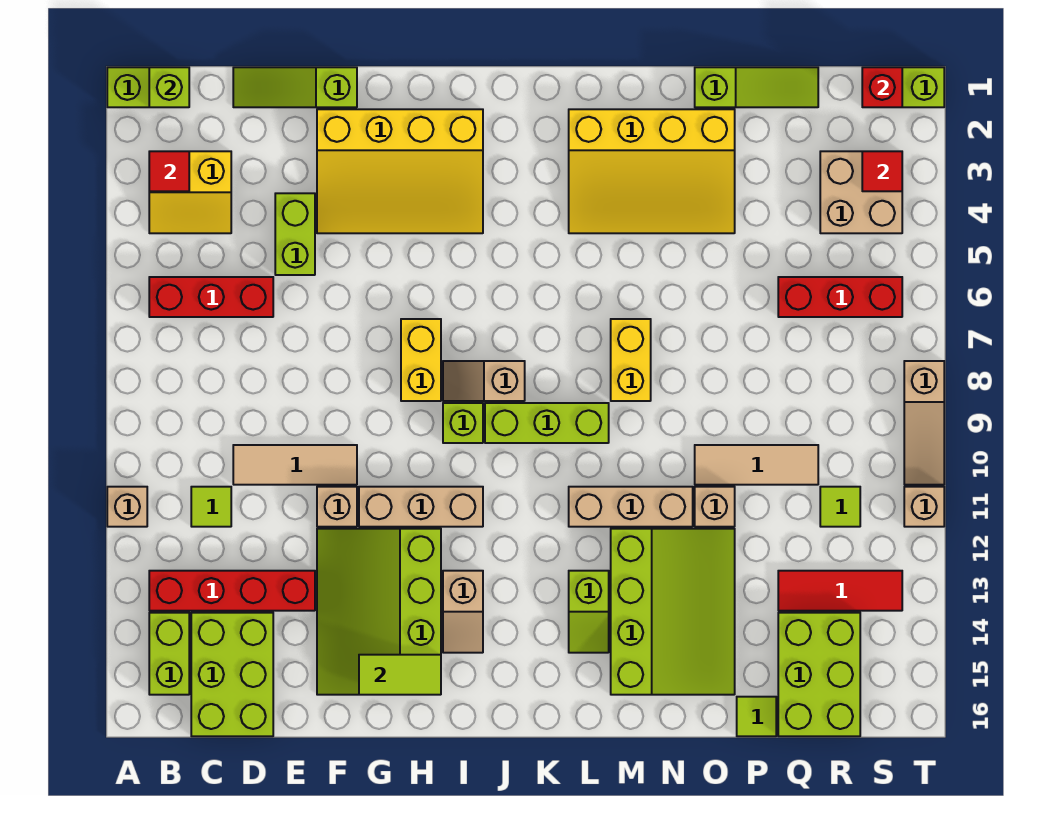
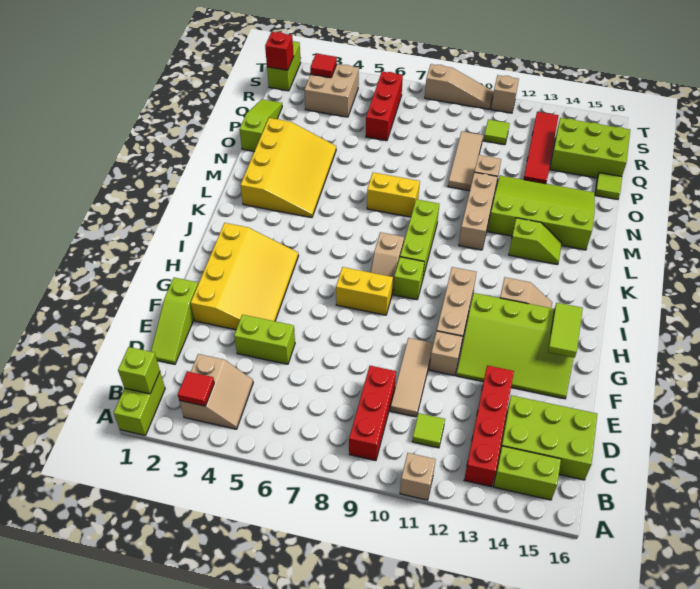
yellow slope B3:C4 level 1 top 3 -> tan slope B3:C4 level 1 top 3
red brick B6:D6 level 1 -> red brick B9:D9 level 1
red tile Q13:S13 level 1 -> red tile P13:S13 level 1

